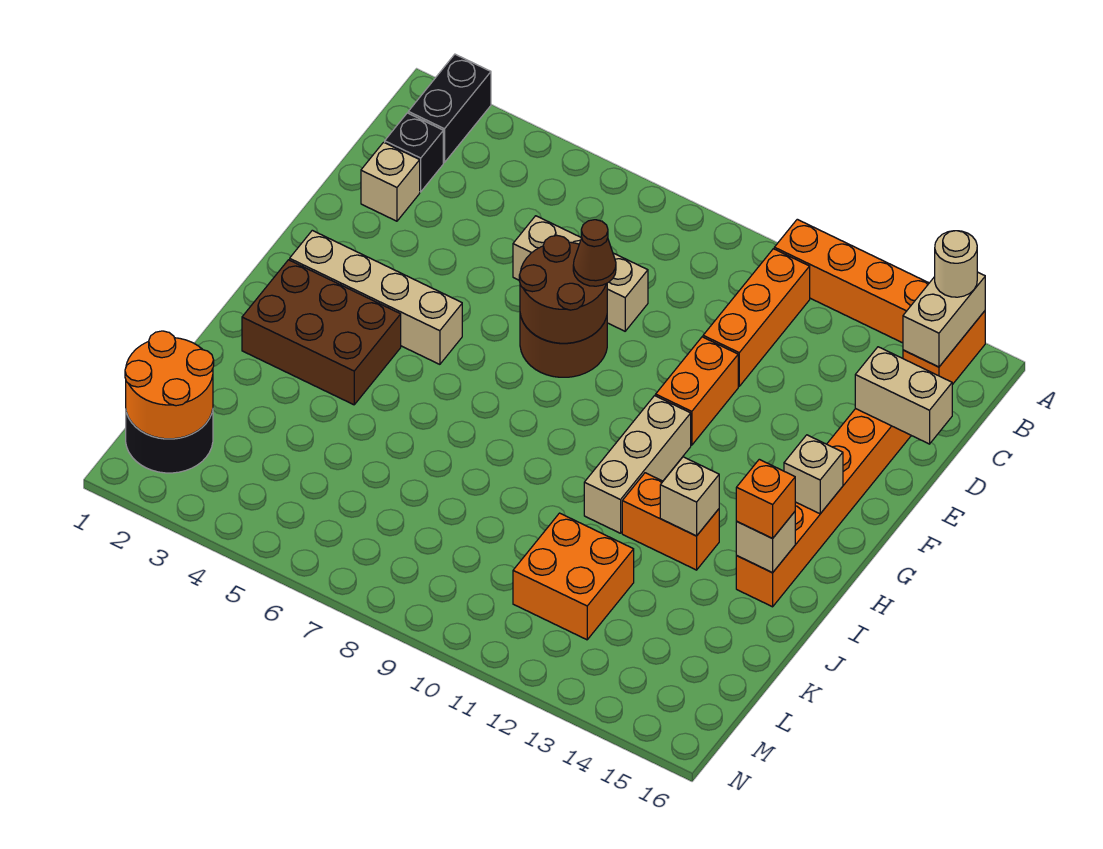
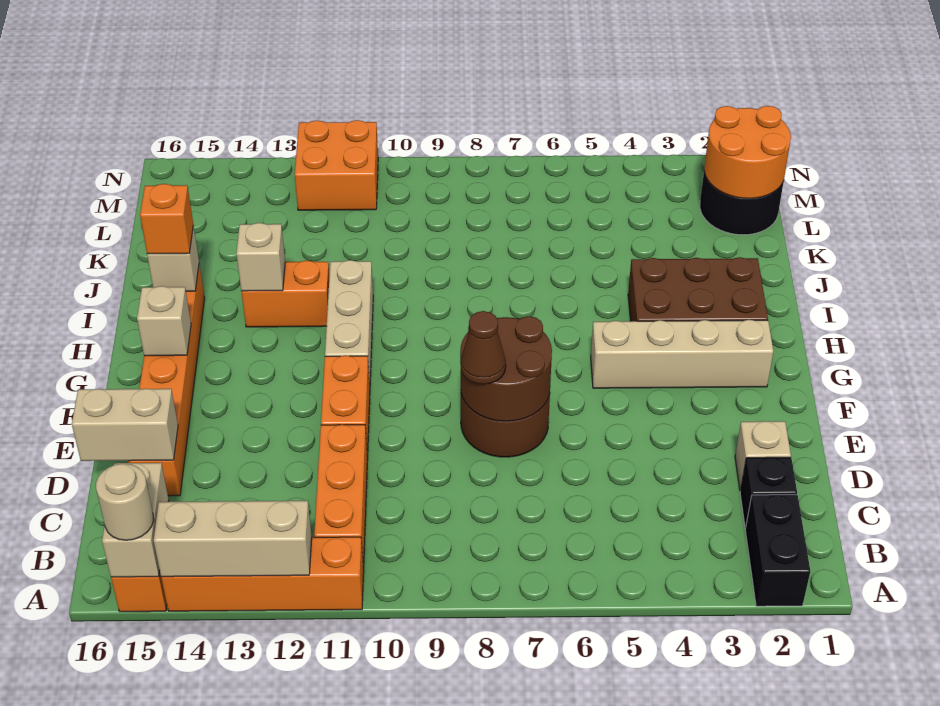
tan brick D6:D8 level 1 -> tan brick A12:A14 level 2
orange brick K11:L12 level 1 -> orange brick M11:N12 level 1

